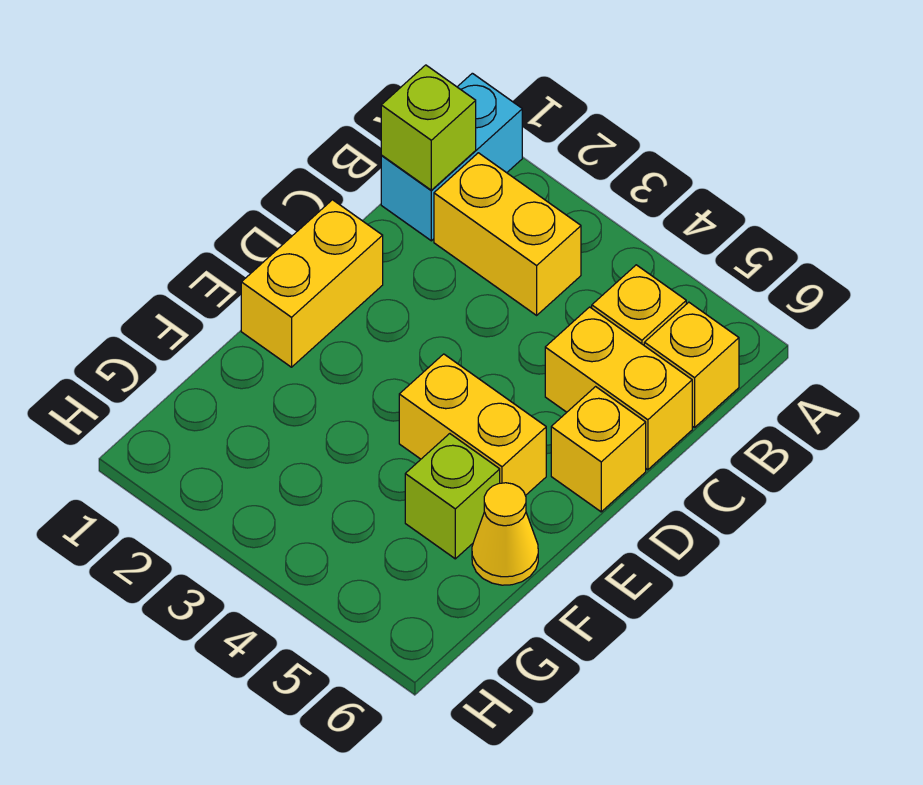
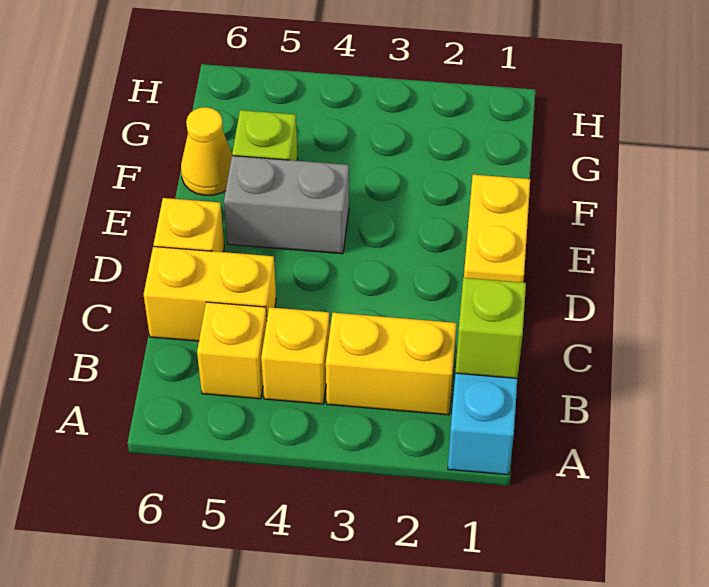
yellow brick B6 level 1 -> yellow brick B4 level 1
yellow brick E4:E5 level 1 -> grey brick E4:E5 level 1

